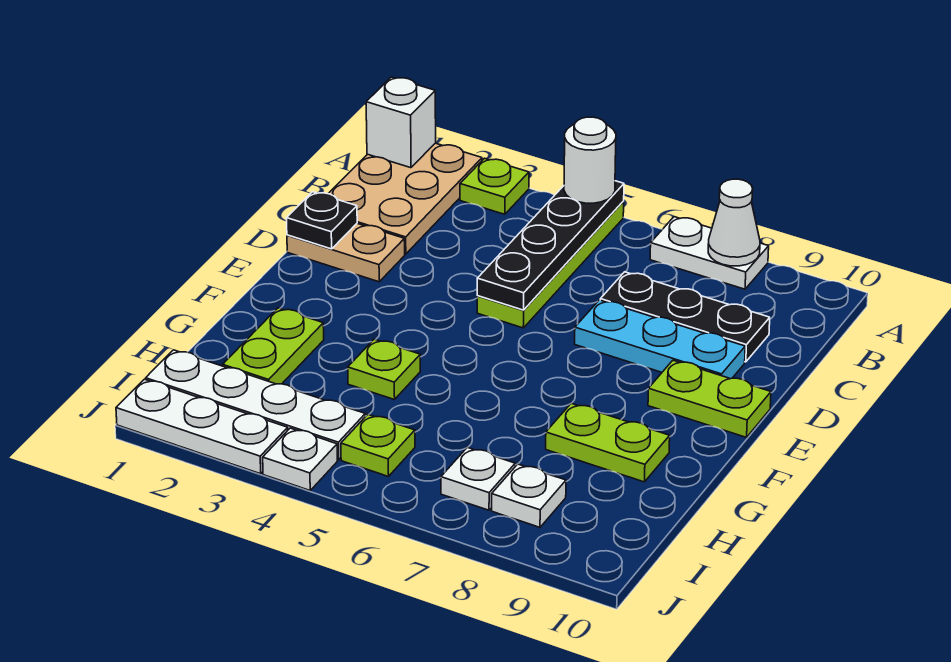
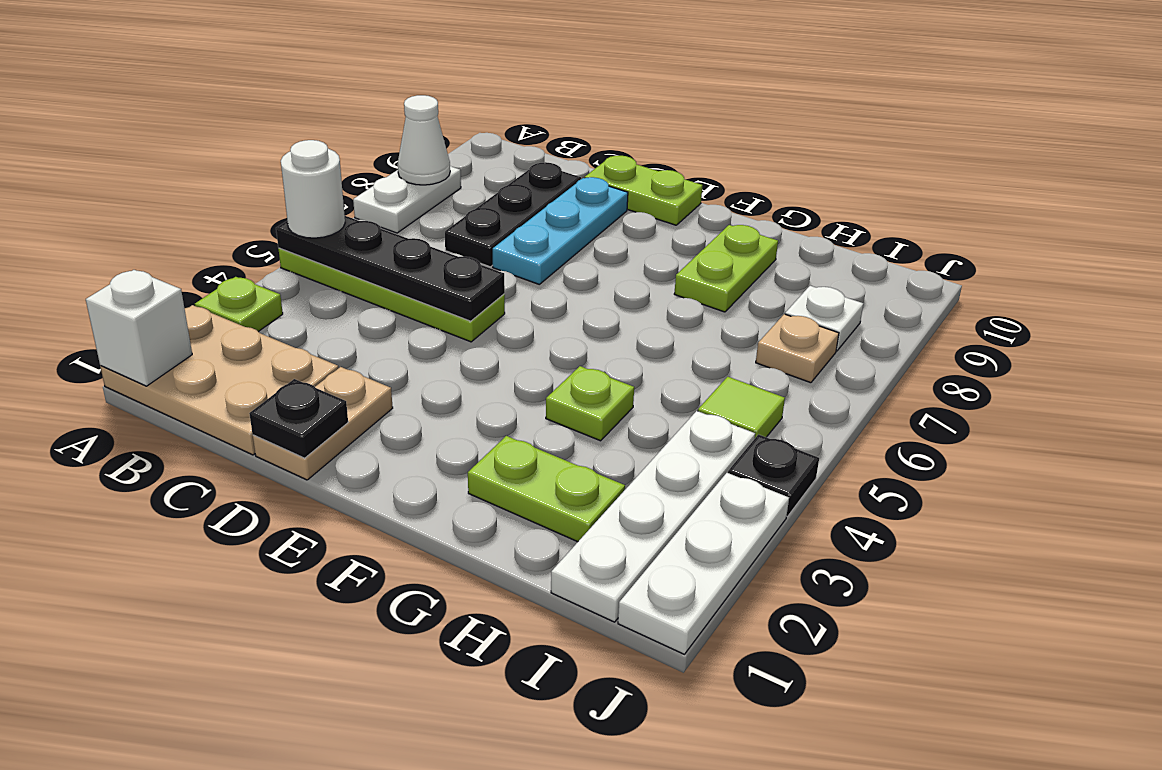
lime plate E9:E10 level 1 -> lime plate D10:E10 level 1
lime plate I5 level 1 -> lime tile I5 level 1
white plate I7 level 1 -> tan plate I7 level 1
white plate J4 level 1 -> black plate J4 level 1

